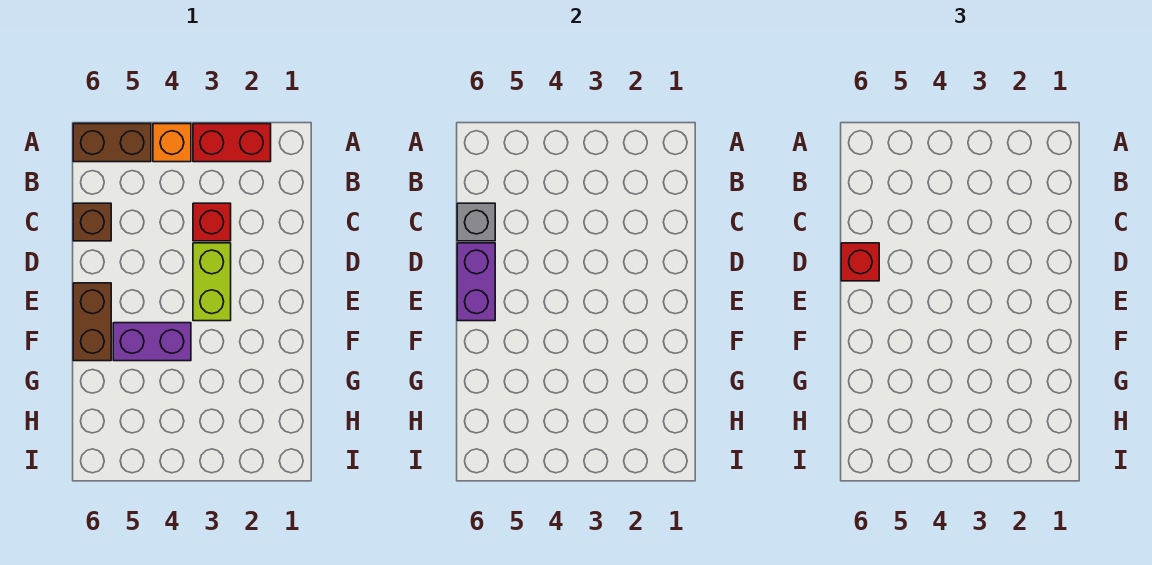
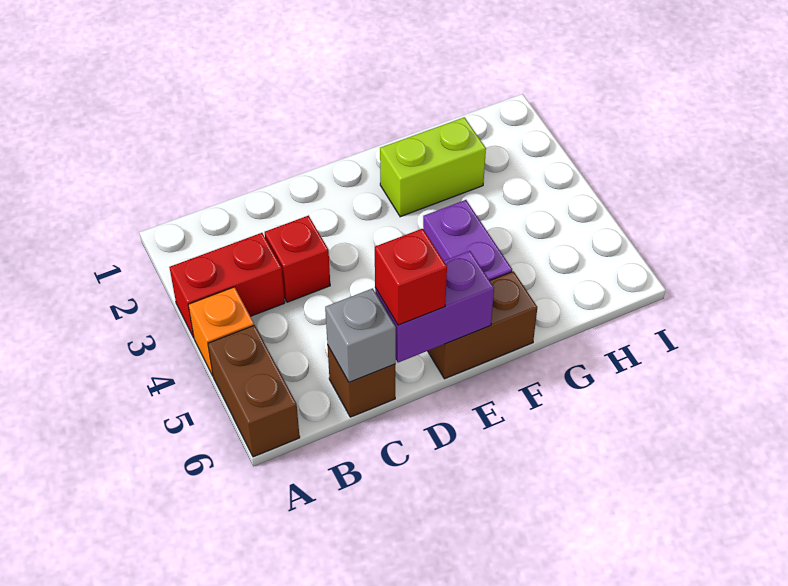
red brick A2:A3 level 1 -> red brick A3:B3 level 1
lime brick D3:E3 level 1 -> lime brick F2:G2 level 1

